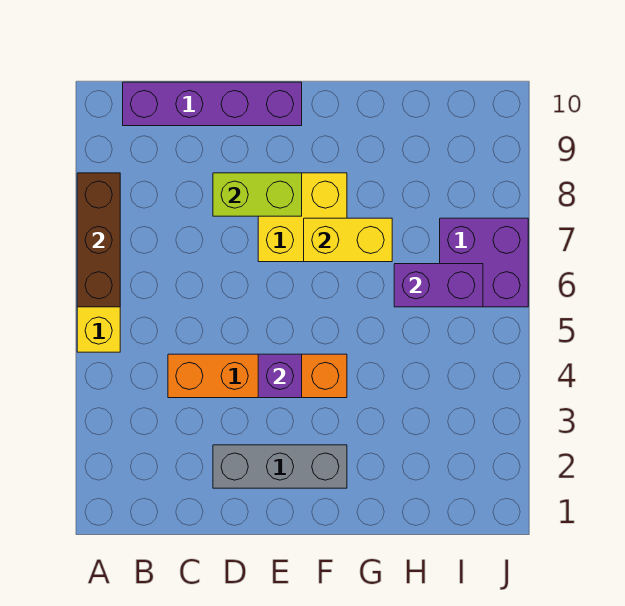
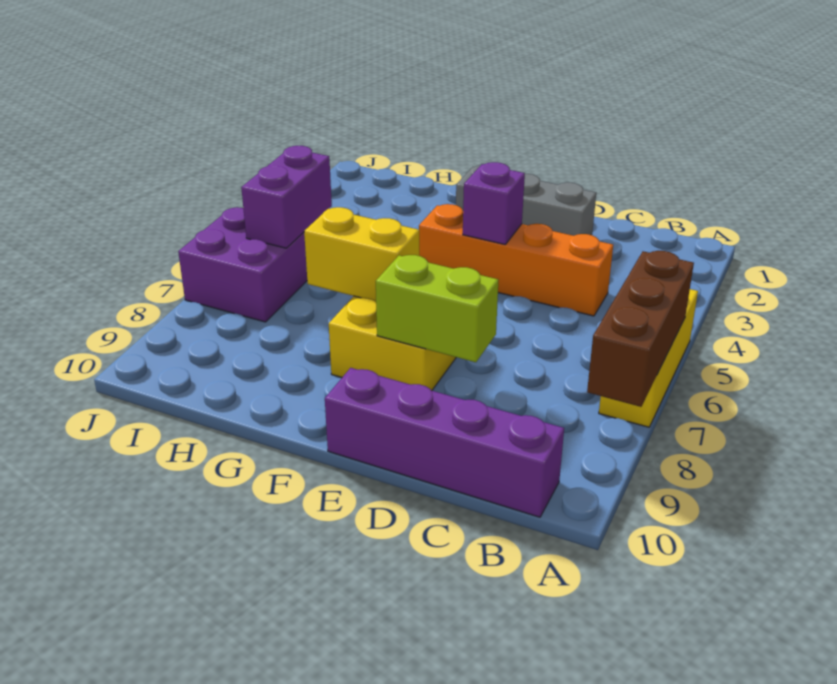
purple brick H6:I6 level 2 -> purple brick I5:I6 level 2

